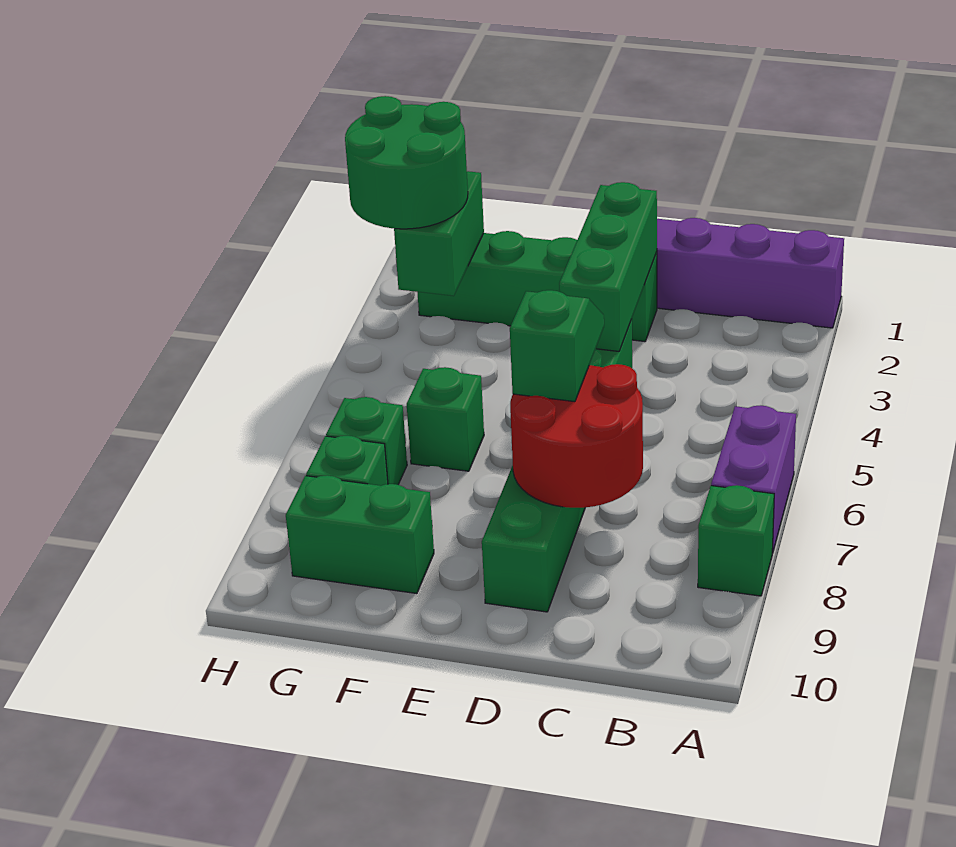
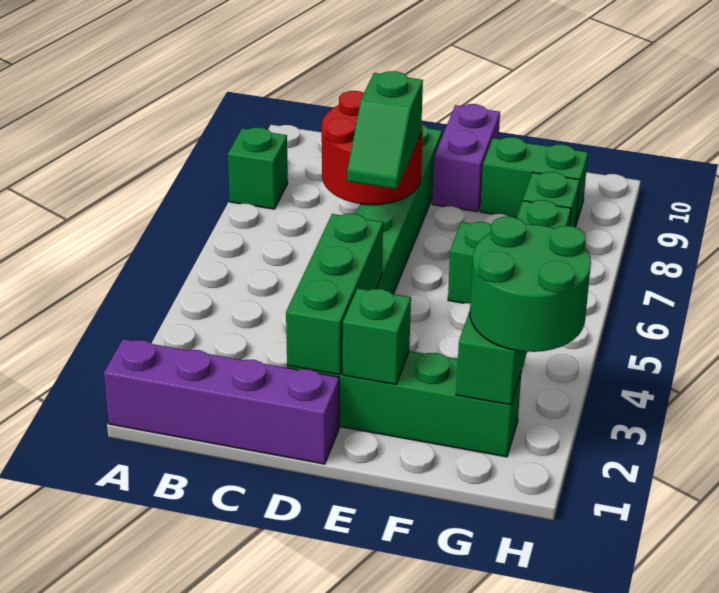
purple brick A6:A7 level 1 -> purple brick E9:E10 level 1
none -> green brick E2 level 2

